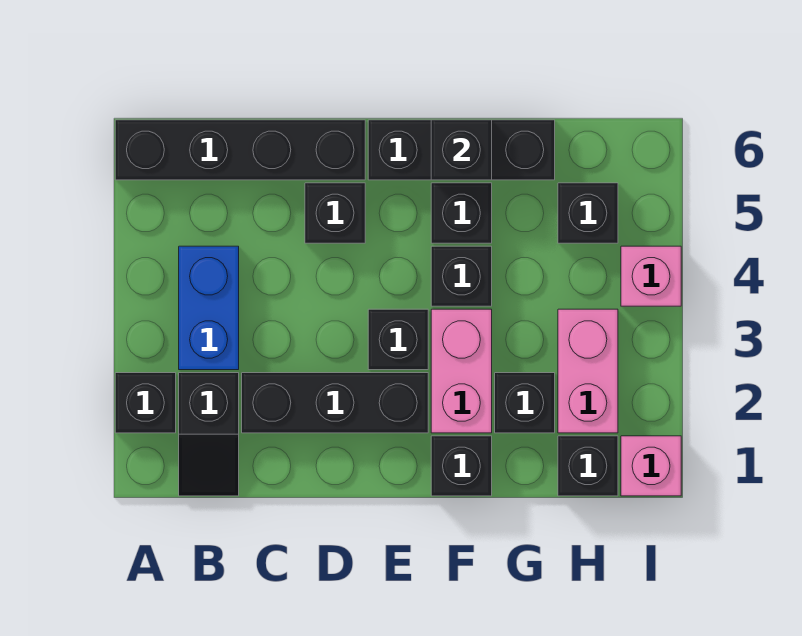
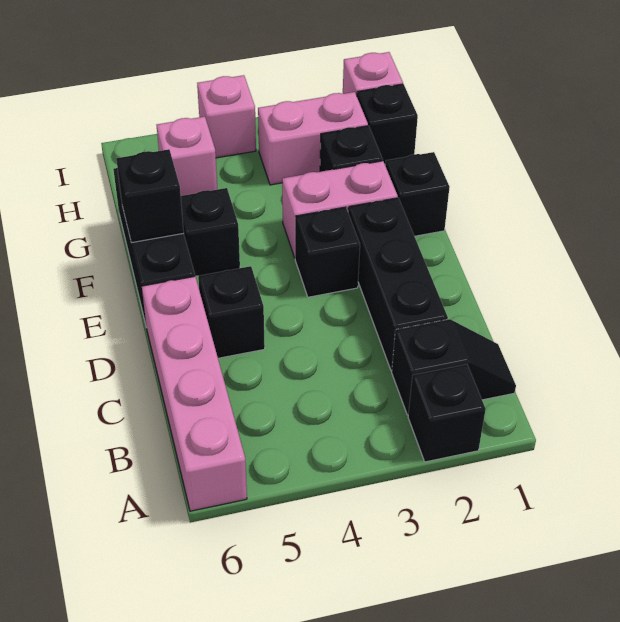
black brick A6:D6 level 1 -> pink brick A6:D6 level 1
blue brick B3:B4 level 1 -> none
black brick F4 level 1 -> none
black brick H5 level 1 -> pink brick H5 level 1

